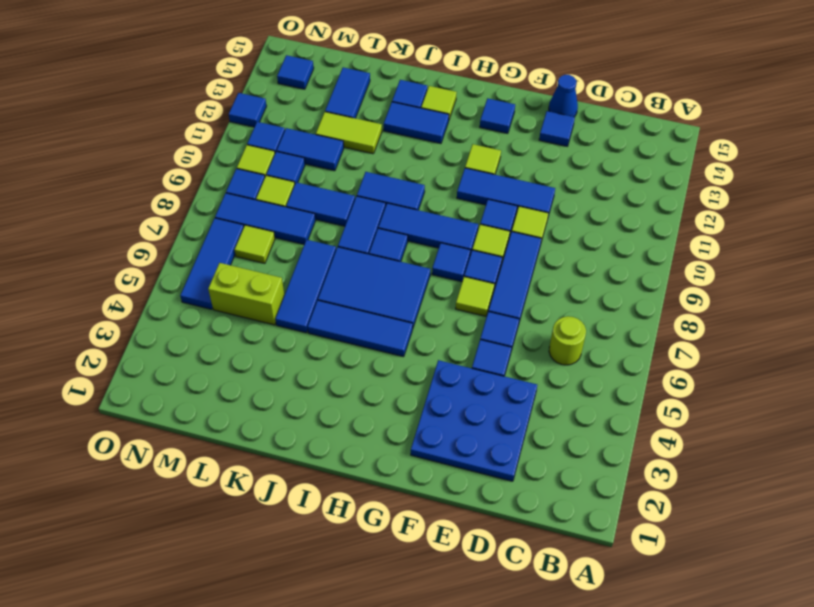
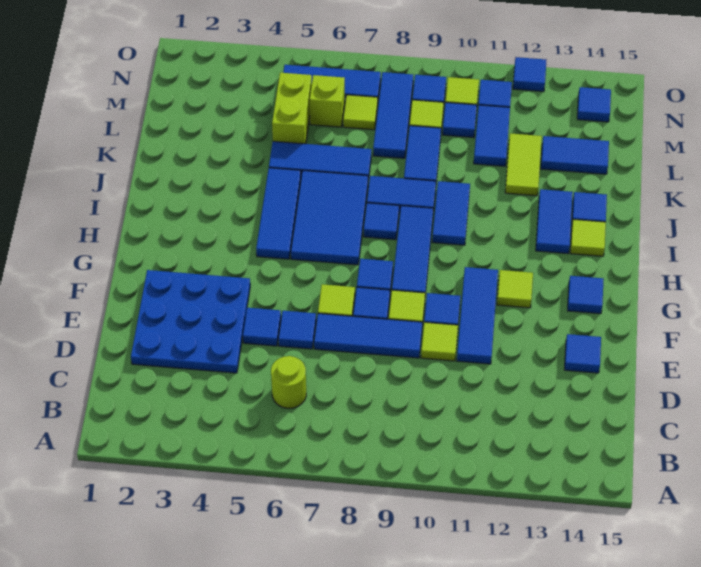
blue cone E15 level 1 -> none
none -> lime brick M6 level 1

